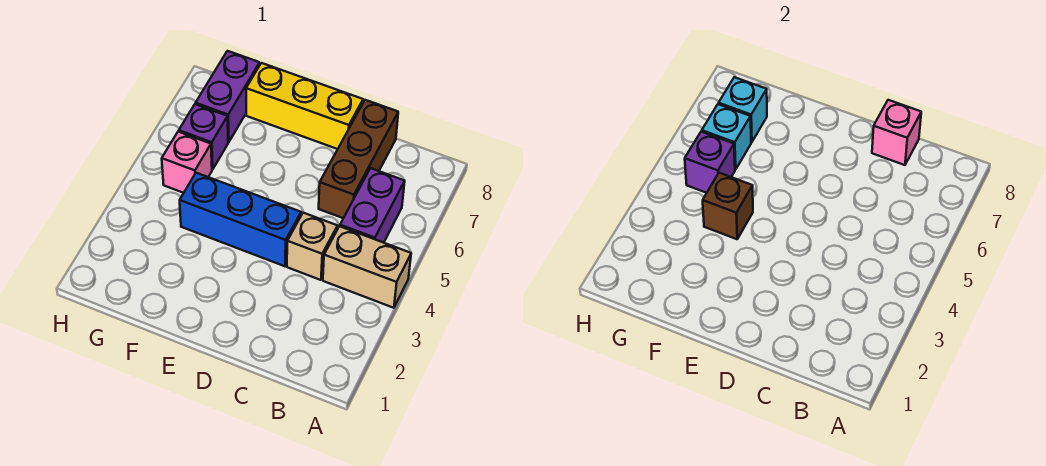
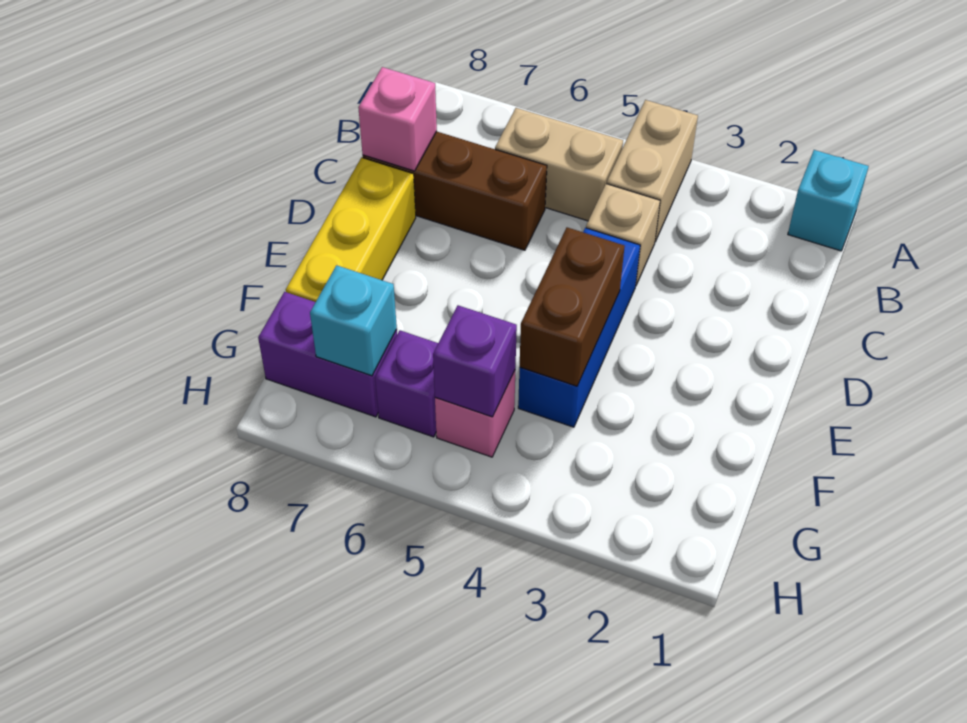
purple brick B5:B6 level 1 -> tan brick B5:B6 level 1
brown brick F4 level 2 -> brown brick E4:F4 level 2
cyan brick G6 level 2 -> cyan brick A1 level 1

